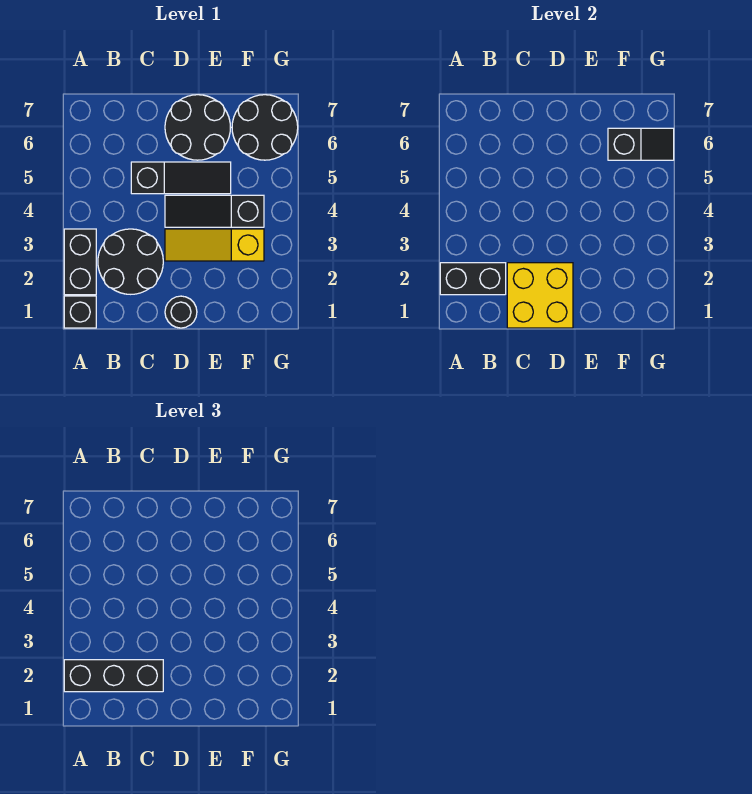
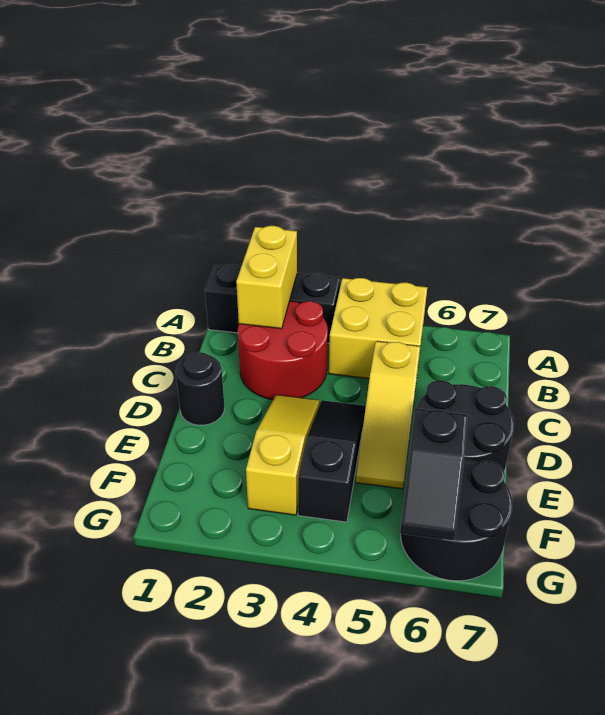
black brick A2:B2 level 2 -> yellow brick A2:B2 level 2
black brick A2:C2 level 3 -> none
black round brick B2:C3 level 1 -> red round brick B2:C3 level 1
yellow brick C1:D2 level 2 -> yellow brick A4:B5 level 1
black slope C5:E5 level 1 top C -> yellow slope C5:E5 level 1 top C

